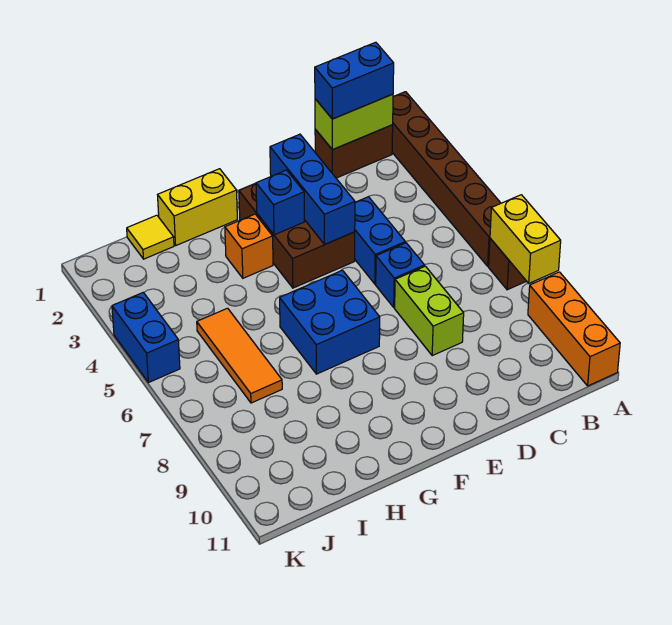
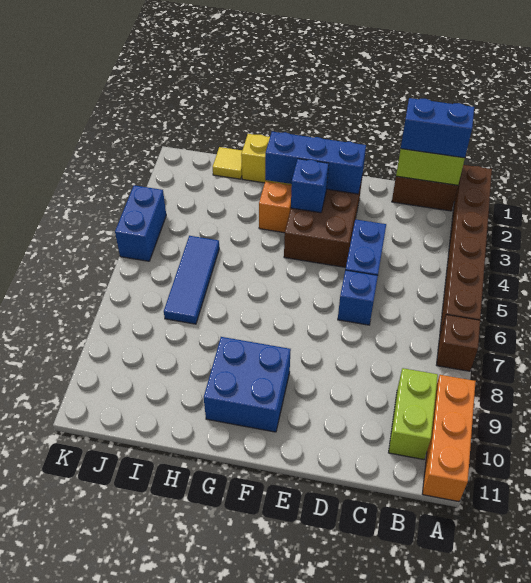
yellow brick A7:A8 level 2 -> none
lime brick D7:D8 level 1 -> lime brick B9:B10 level 1
blue brick E2:E4 level 2 -> blue brick E2:G2 level 2
blue brick F6:G7 level 1 -> blue brick F9:G10 level 1
orange tile I5:I7 level 1 -> blue tile I5:I7 level 1

